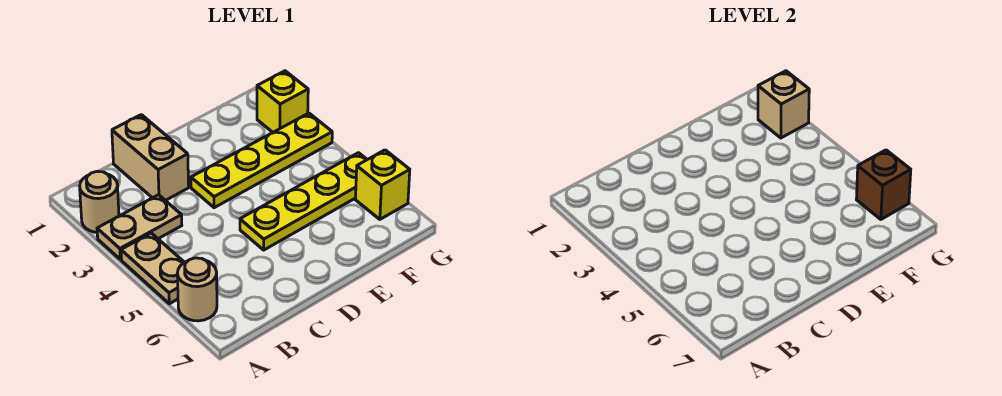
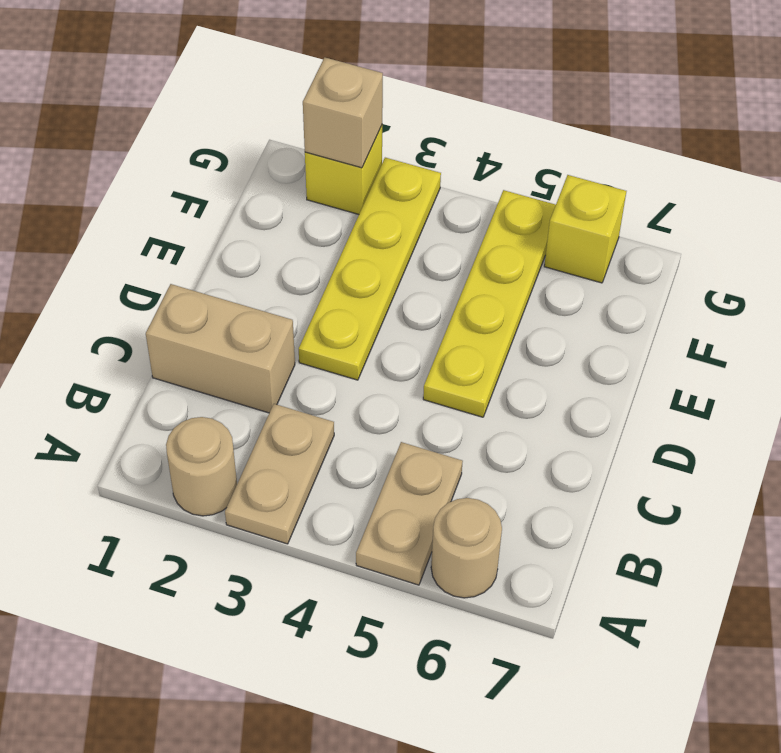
tan plate A4:A5 level 1 -> tan plate A5:B5 level 1
brown brick G6 level 2 -> none

